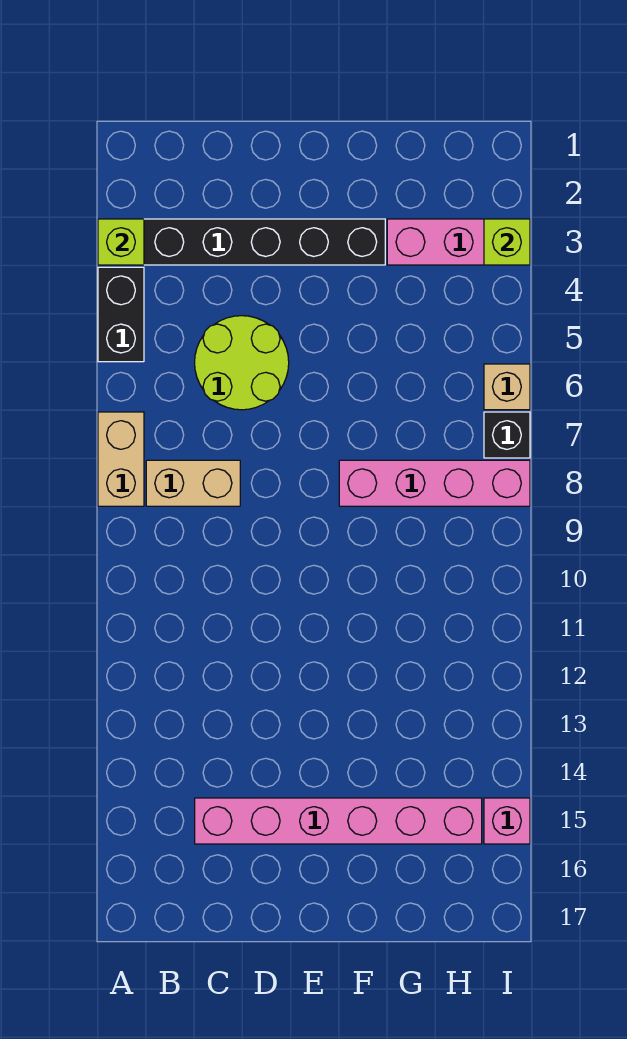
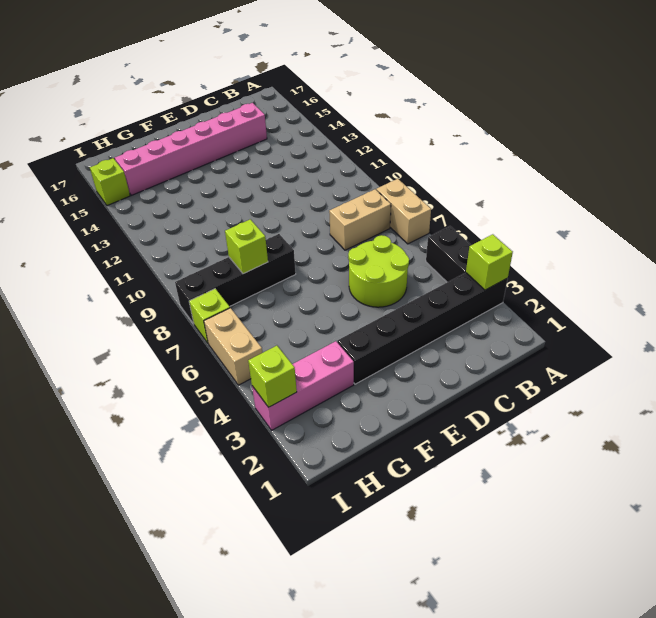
pink brick F8:I8 level 1 -> black brick F8:I8 level 1
none -> lime brick G8 level 2
tan brick I6 level 1 -> tan brick I5:I6 level 1
black brick I7 level 1 -> lime brick I7 level 1
pink brick I15 level 1 -> lime brick I15 level 1

